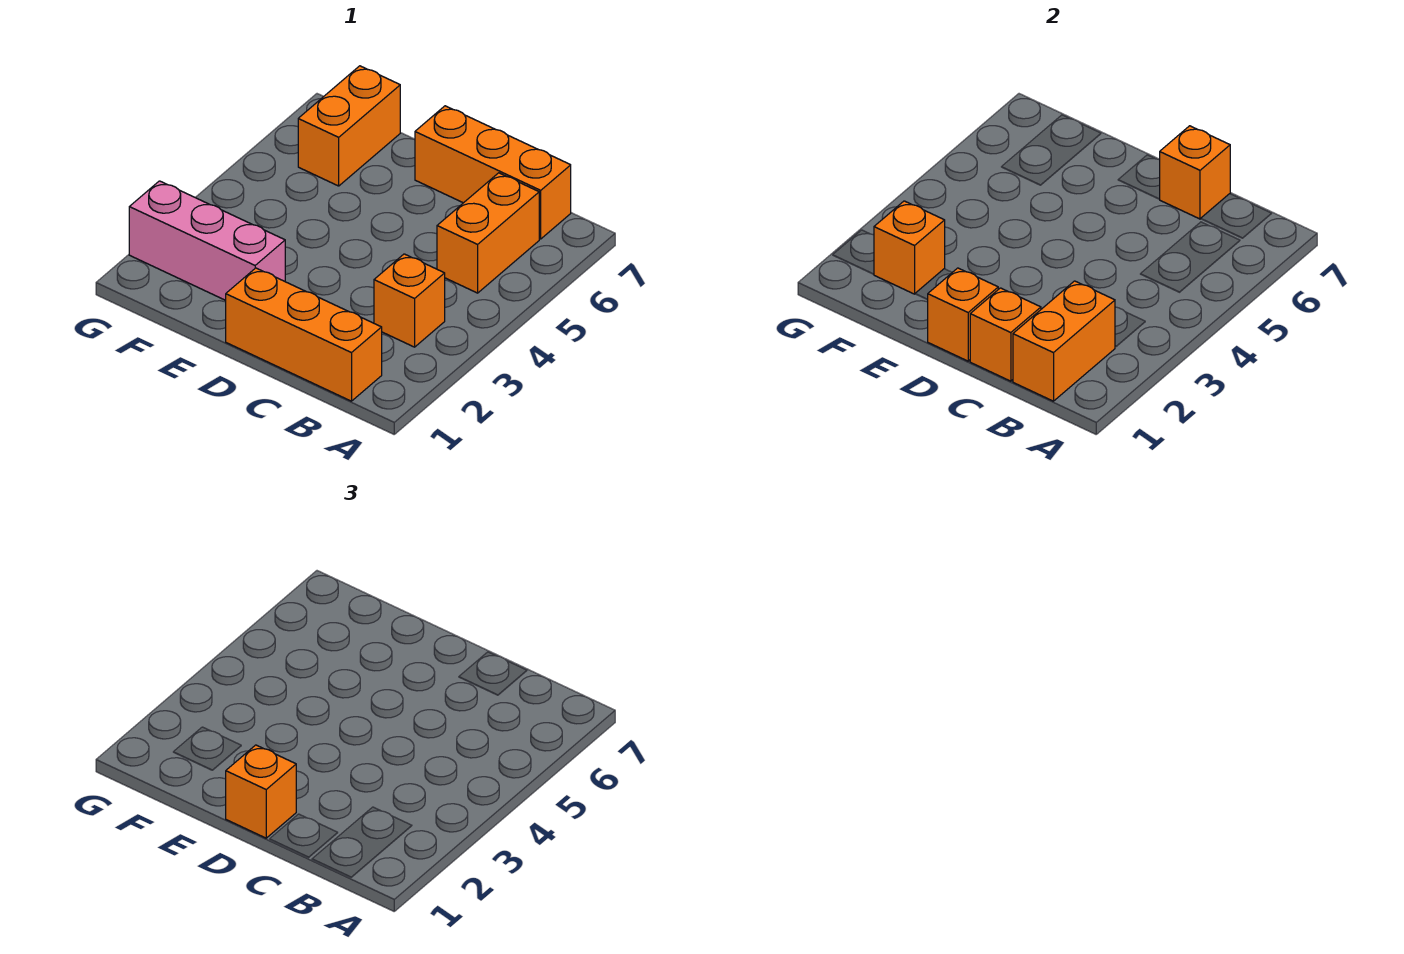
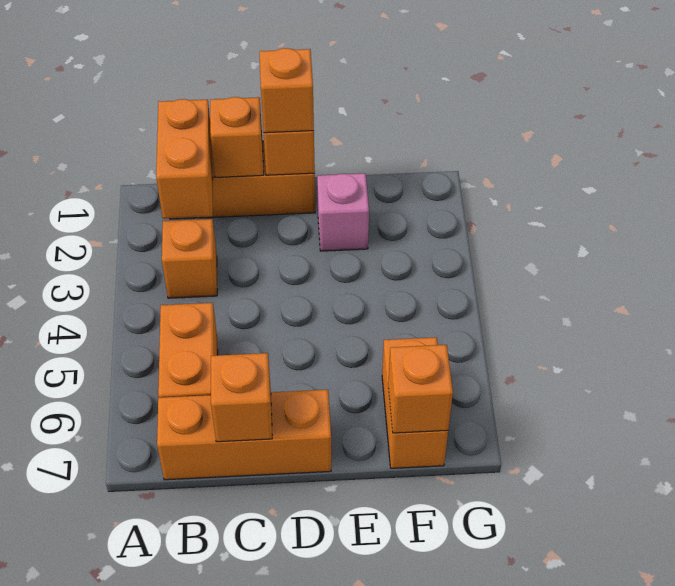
pink brick E2:G2 level 1 -> pink brick E2 level 1
orange brick F2 level 2 -> orange brick F7 level 2

